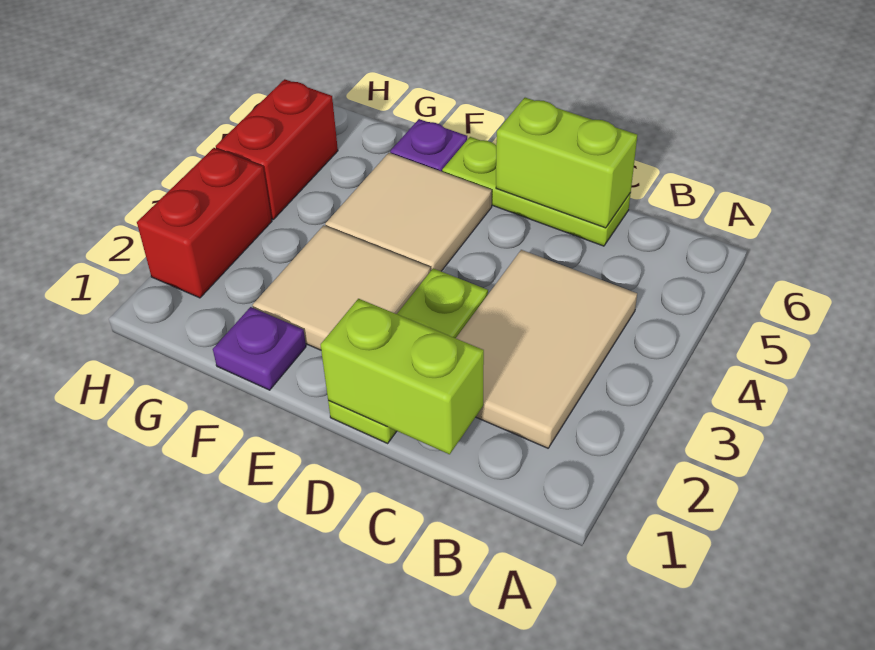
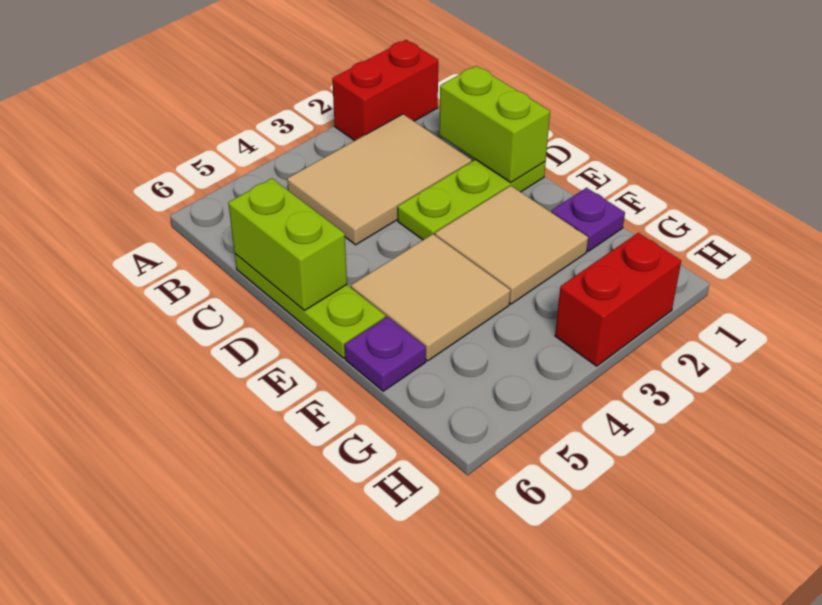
red brick H4:H5 level 1 -> red brick A1:A2 level 1

